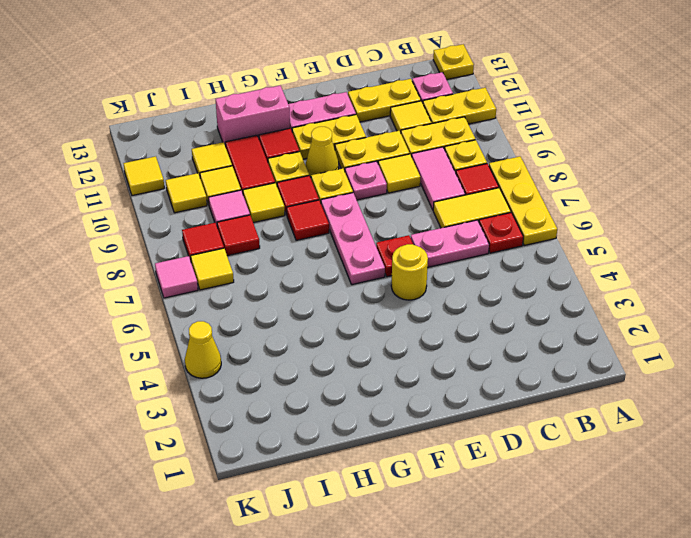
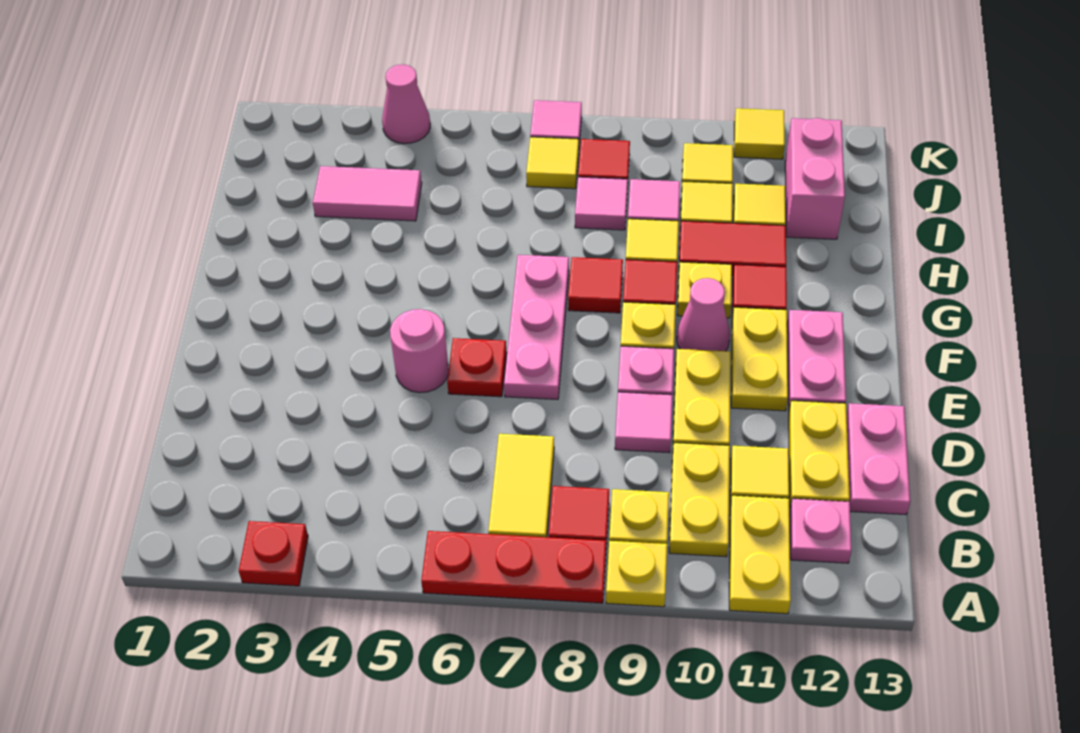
yellow plate A6:A8 level 1 -> red plate A6:A8 level 1
yellow plate A13 level 1 -> yellow plate A9 level 1
red plate B6 level 1 -> red plate A3 level 1
pink plate C6:D6 level 1 -> pink plate C13:D13 level 1
pink tile C8:C9 level 1 -> pink tile I3:I4 level 1
yellow tile D9 level 1 -> pink tile D9 level 1
yellow round brick E5 level 1 -> pink round brick E5 level 1
pink plate F6:F8 level 1 -> pink plate E7:G7 level 1
yellow cone F10 level 1 -> pink cone F10 level 1
pink brick G12:H12 level 1 -> pink brick I12:J12 level 1
red tile I8 level 1 -> pink tile I8 level 1
yellow cone K4 level 1 -> pink cone K4 level 1

